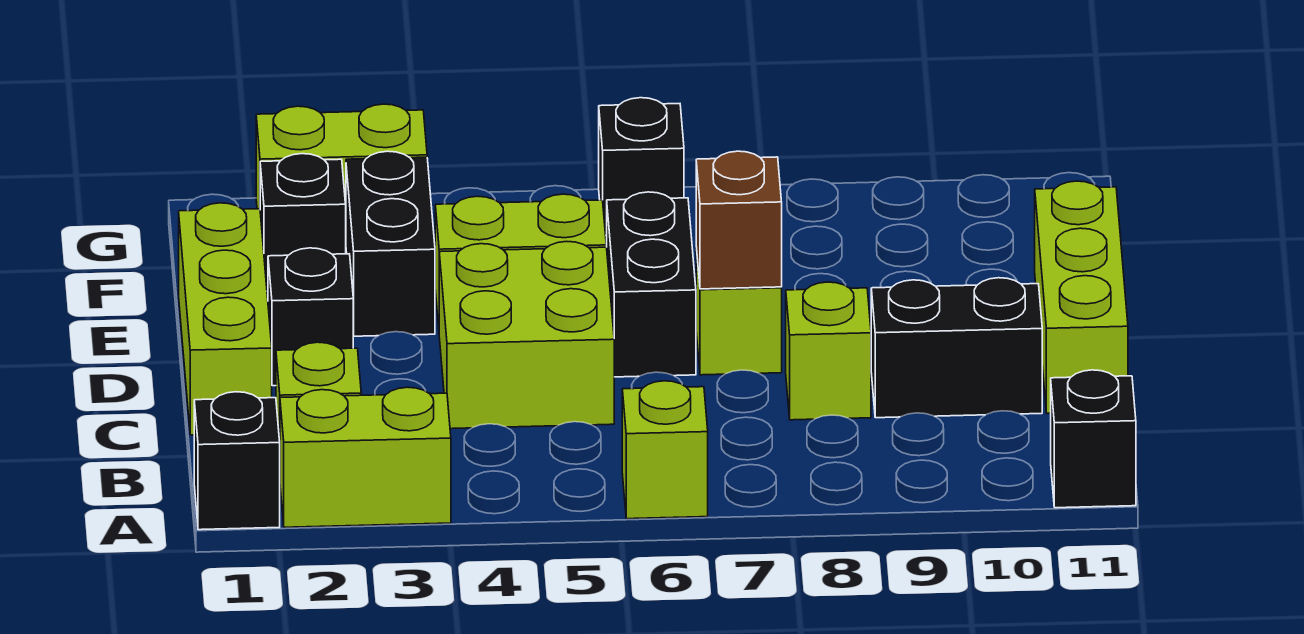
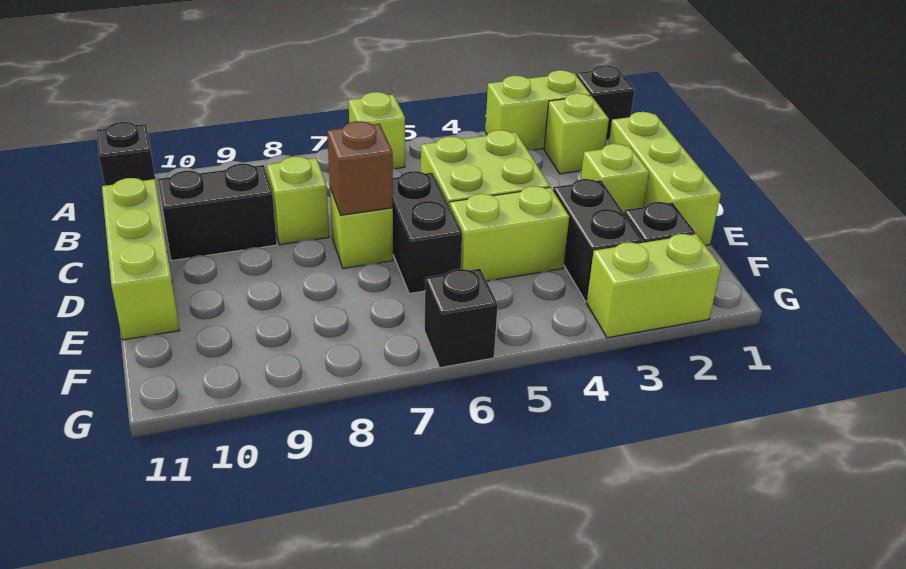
black brick D2 level 1 -> lime brick D2 level 1

